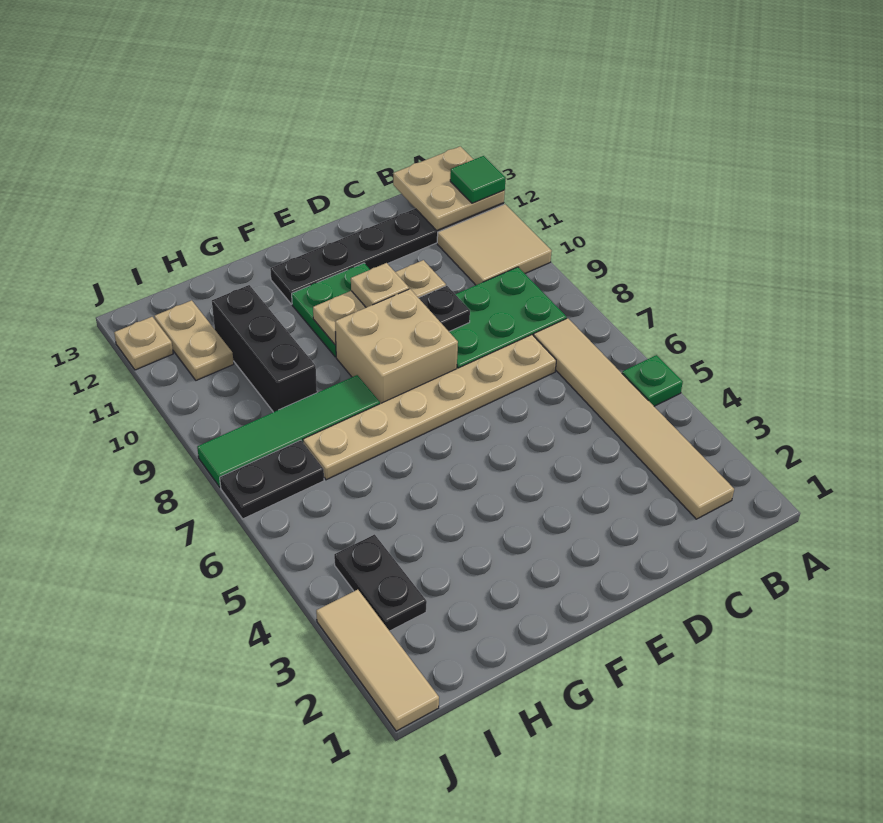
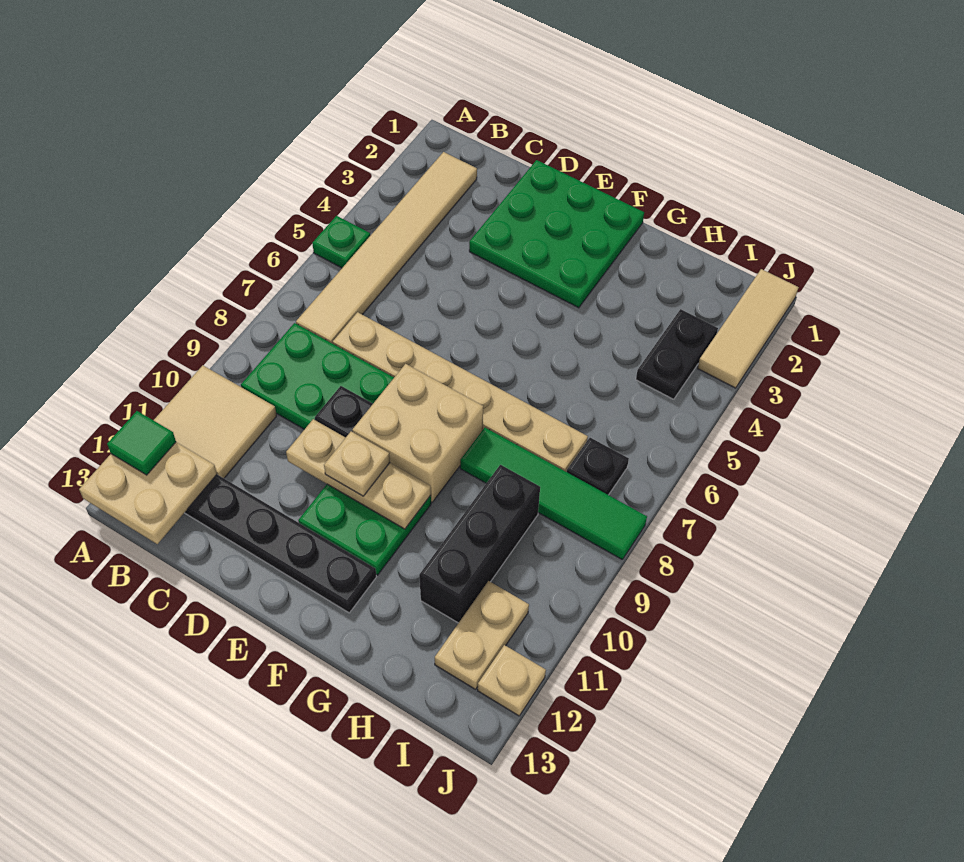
none -> green plate D1:F3 level 1
black plate I7:J7 level 1 -> black plate I7 level 1

